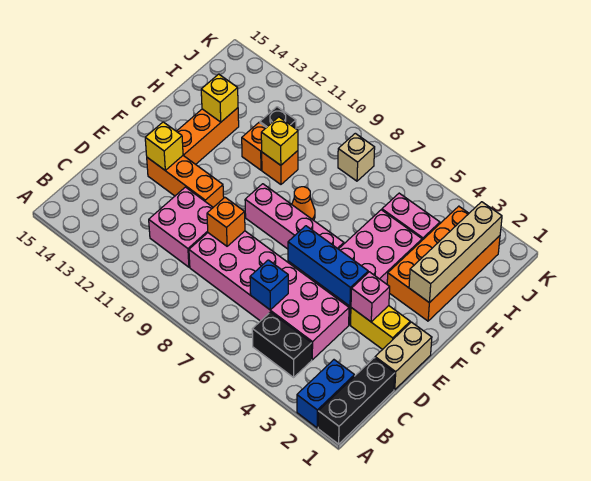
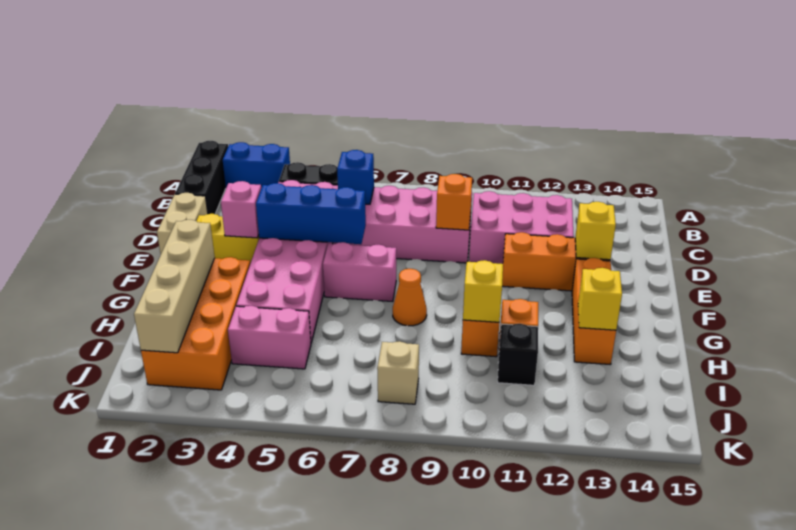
blue brick A2:B2 level 1 -> blue brick A2:A3 level 1
pink brick C10:D11 level 1 -> pink brick C10:D12 level 1
pink brick F6:F9 level 1 -> pink brick F6:F7 level 1

